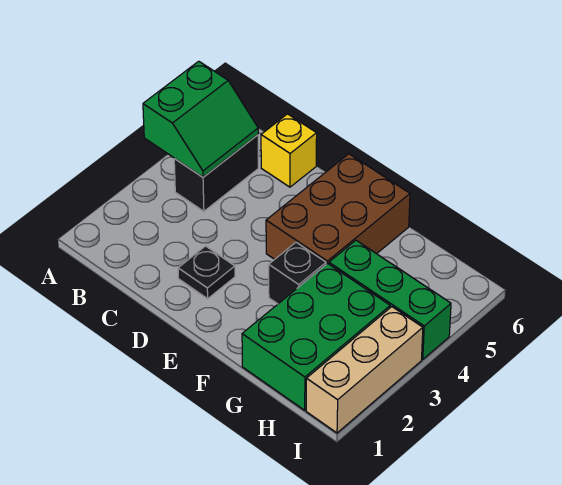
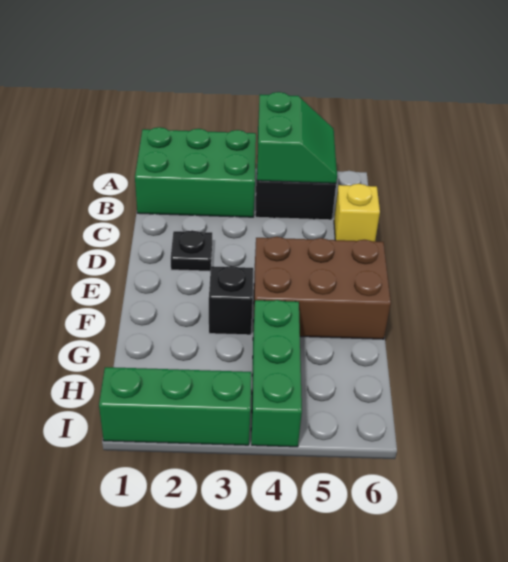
green slope A4:B5 level 2 top A -> green slope A4:B5 level 2 top 4
green brick G1:H3 level 1 -> green brick A1:B3 level 1
tan brick I1:I3 level 1 -> green brick I1:I3 level 1

